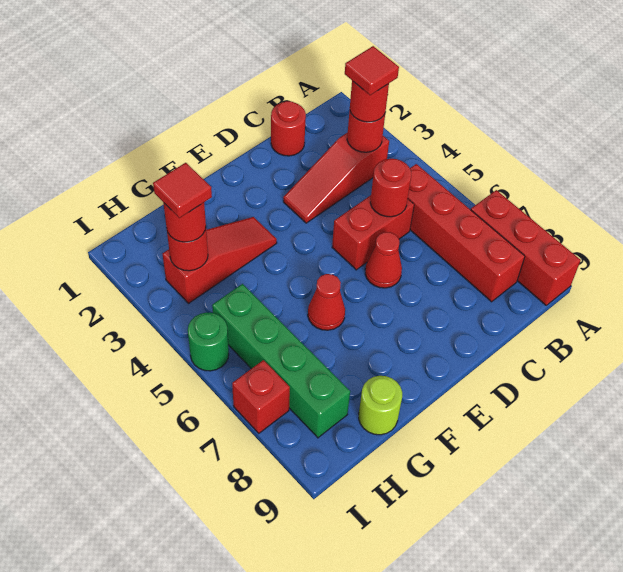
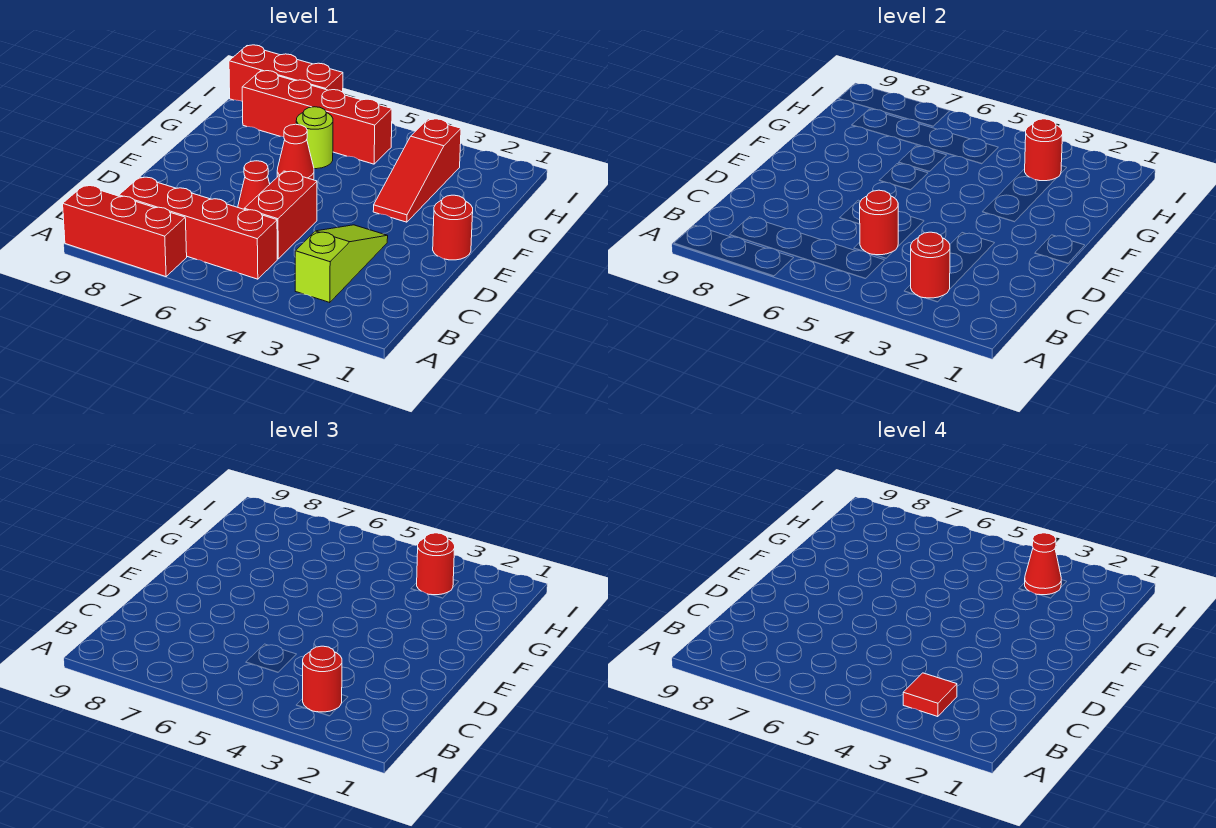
red slope B3:D3 level 1 top B -> lime slope B3:D3 level 1 top B
red round brick C1 level 1 -> red round brick E1 level 1
lime round brick G9 level 1 -> lime round brick G6 level 1
red tile H3 level 4 -> red cone H3 level 4
green brick H5:H8 level 1 -> red brick H5:H8 level 1
green round brick I5 level 1 -> none
red brick I7 level 1 -> red brick I7:I9 level 1

